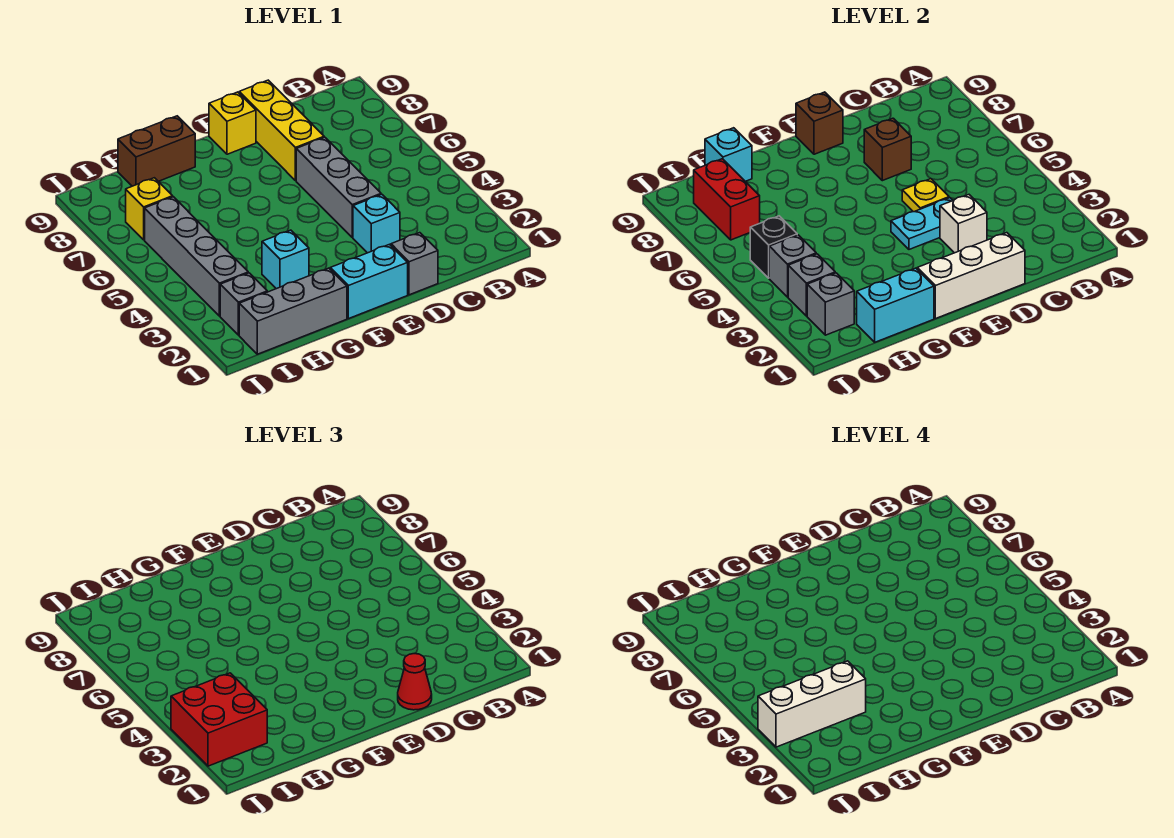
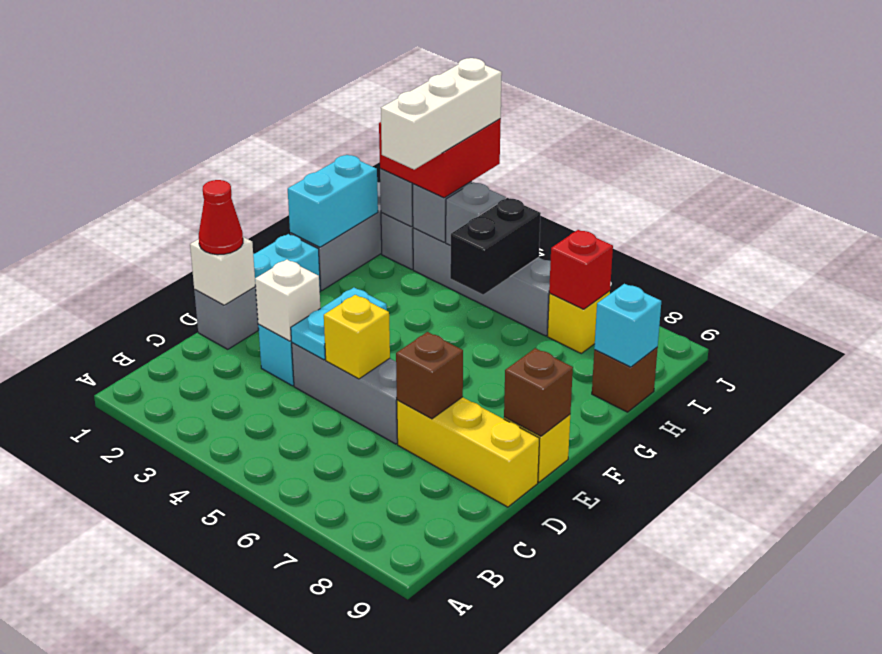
white brick D1:F1 level 2 -> white brick D1 level 2
yellow plate D5 level 2 -> yellow brick D5 level 2
cyan brick G3 level 1 -> none
brown brick G9:H9 level 1 -> brown brick H9 level 1
black brick I5 level 2 -> black brick H5:I5 level 2
red brick I7:I8 level 2 -> red brick I7 level 2

